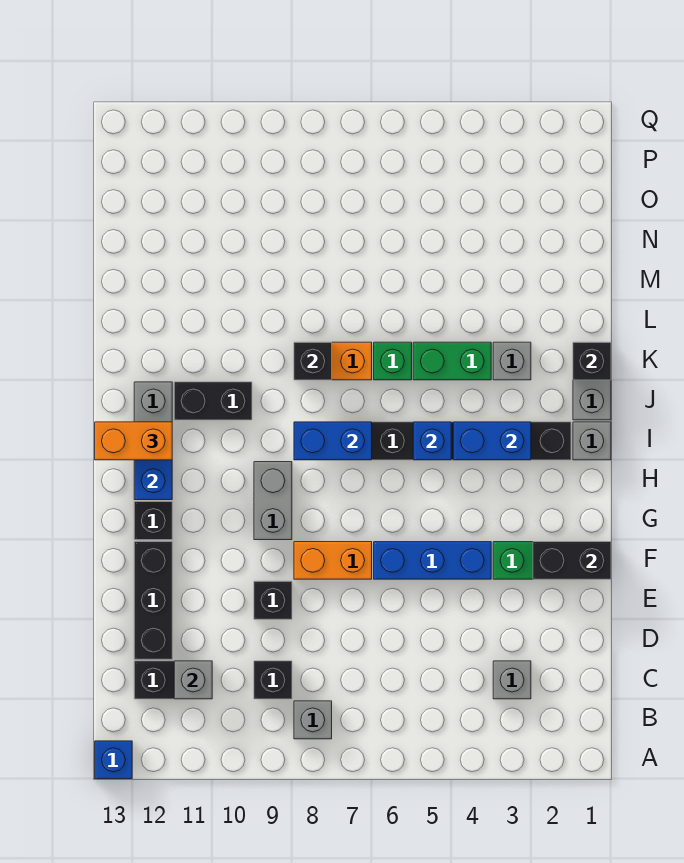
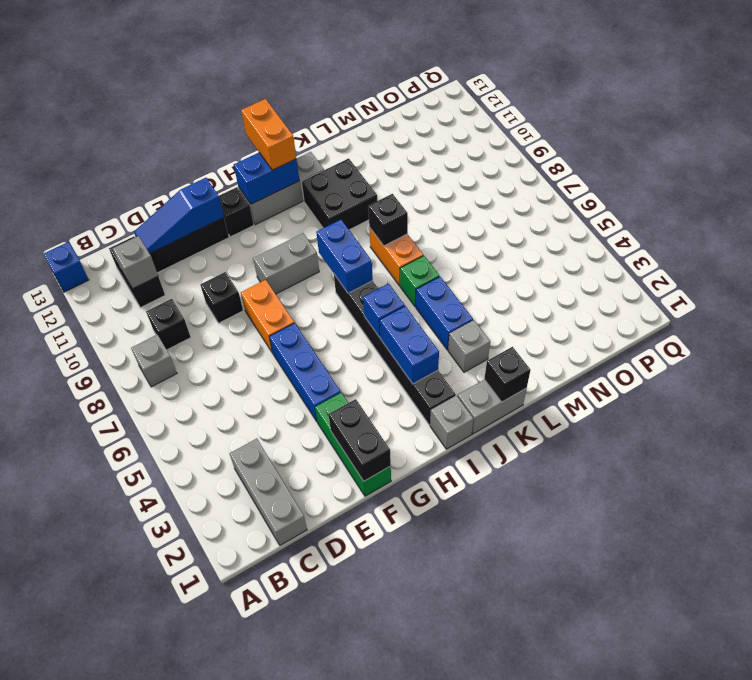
grey brick C3 level 1 -> grey brick C1:C3 level 1
none -> blue slope D12:F12 level 2 top F
black brick J10:J11 level 1 -> black brick J10:K11 level 1
green brick K4:K5 level 1 -> blue brick K4:K5 level 1

